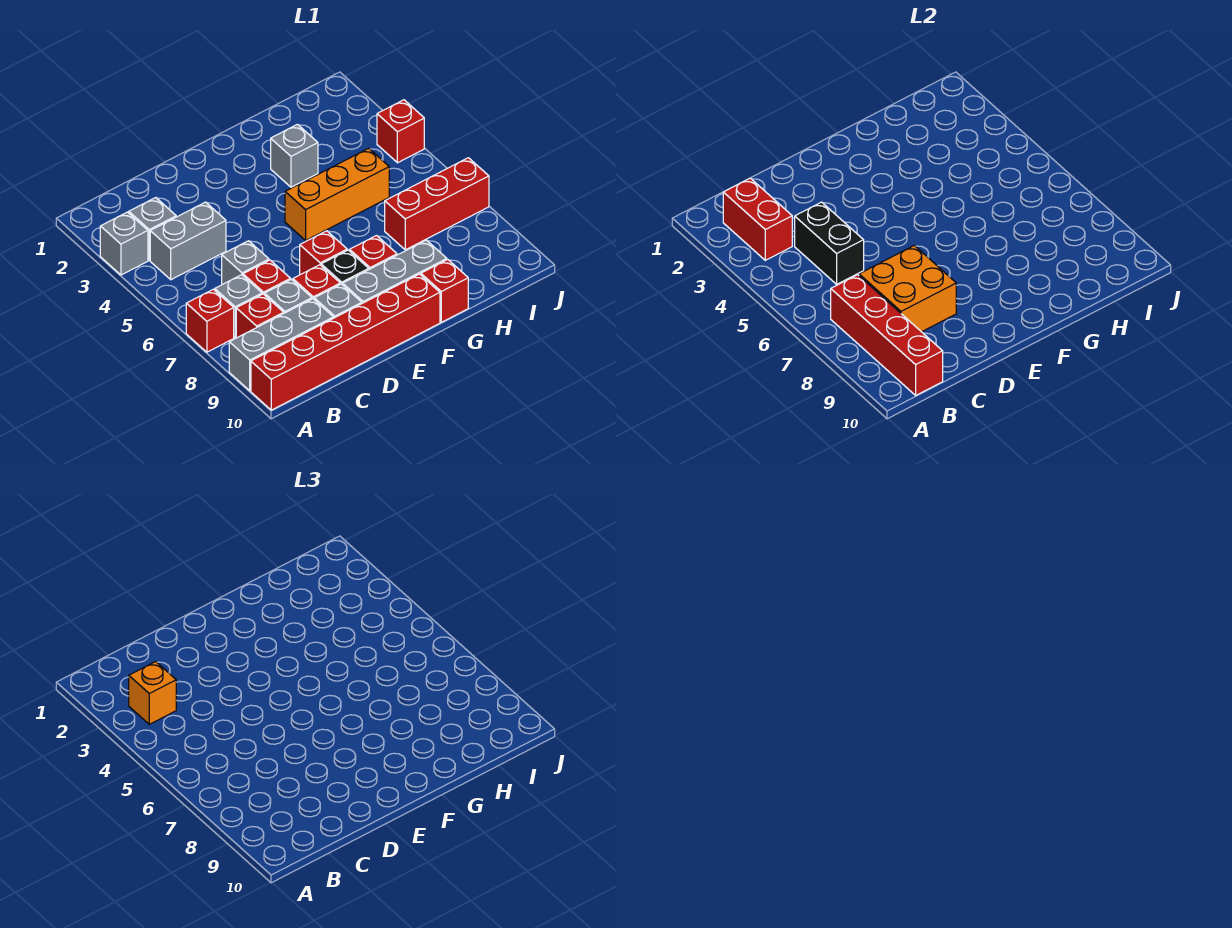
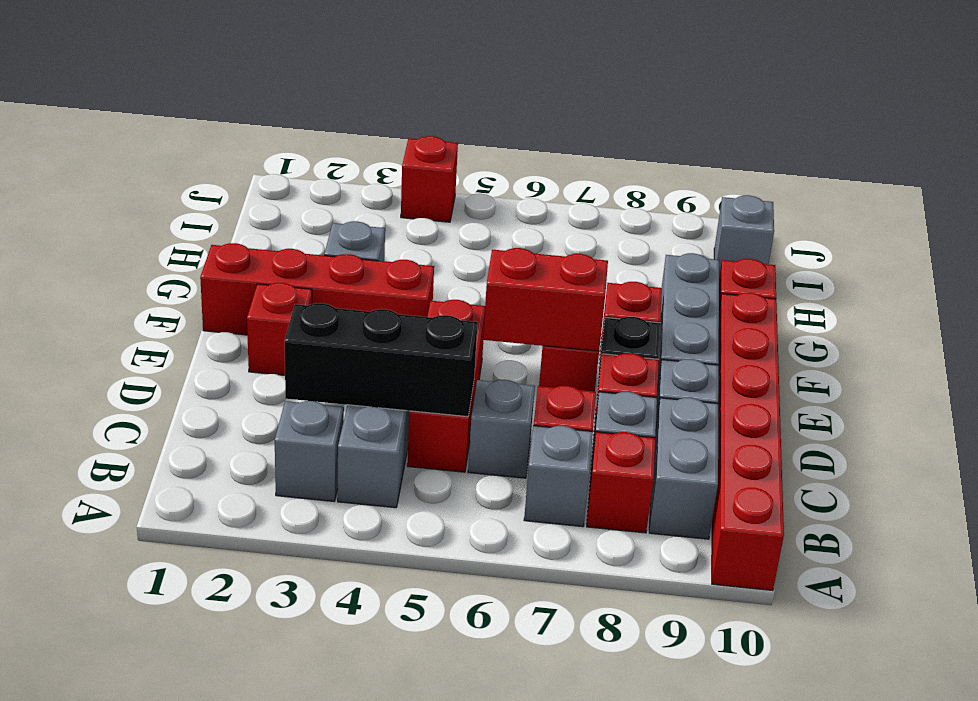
grey brick A3 level 1 -> grey brick I10 level 1
red brick A7 level 1 -> red brick E2 level 1
grey brick A9:C9 level 1 -> grey brick B9:C9 level 1
red brick B2:B3 level 2 -> red brick E6:E7 level 2
orange brick B3 level 3 -> none
red brick B7:B10 level 2 -> red brick F1:F4 level 1
black brick C4:C5 level 2 -> black brick C3:C5 level 2
orange brick C7:D8 level 2 -> none
orange brick F5:H5 level 1 -> none
red brick H7:J7 level 1 -> red brick C5:E5 level 1

